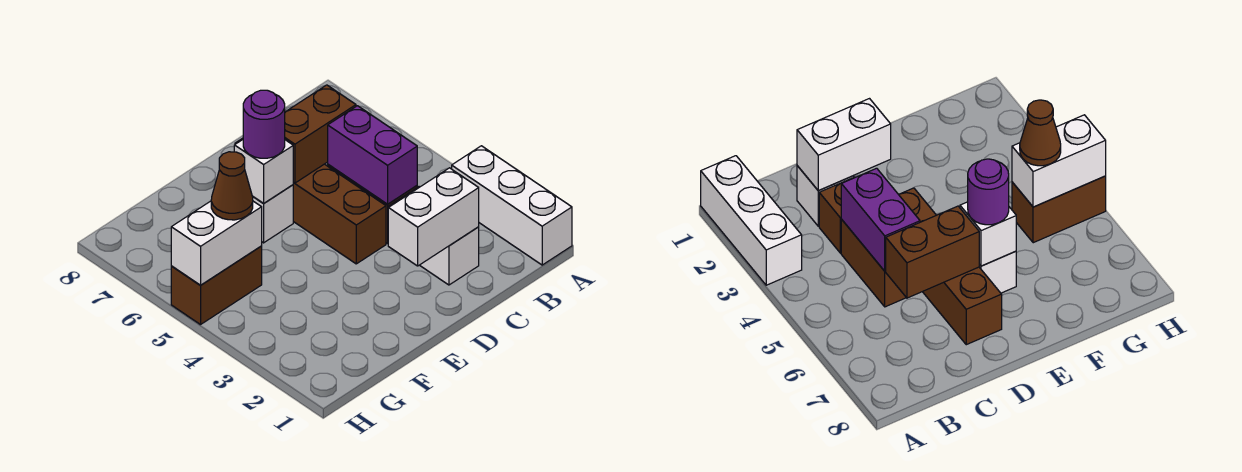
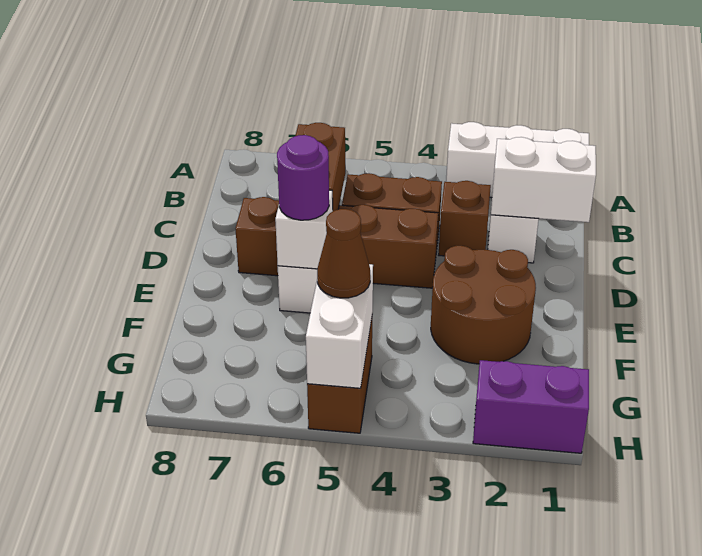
white brick C2:D2 level 2 -> white brick C1:C2 level 2
purple brick C4:C5 level 2 -> purple brick H1:H2 level 1
none -> brown round brick E2:F3 level 1

